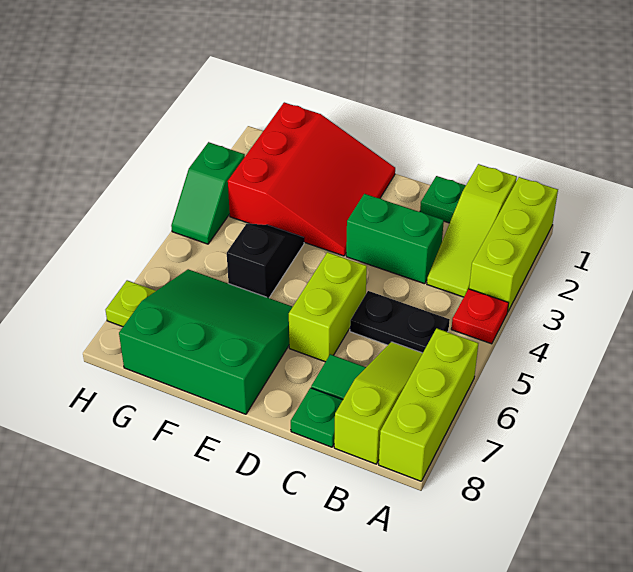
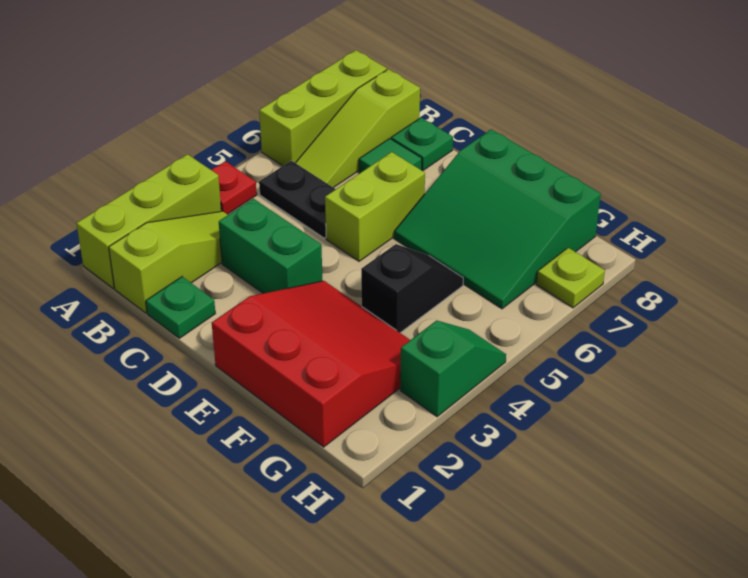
red slope E1:G3 level 1 top G -> red slope E1:G3 level 1 top 1
black slope F4:F5 level 1 top 5 -> black slope F4:F5 level 1 top 4

